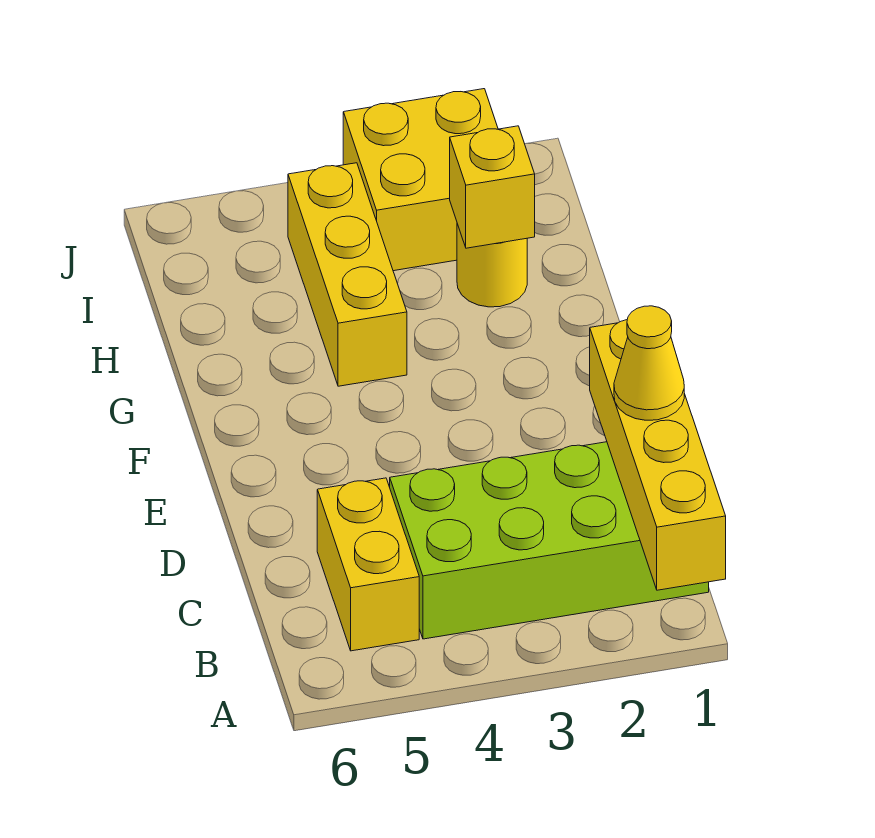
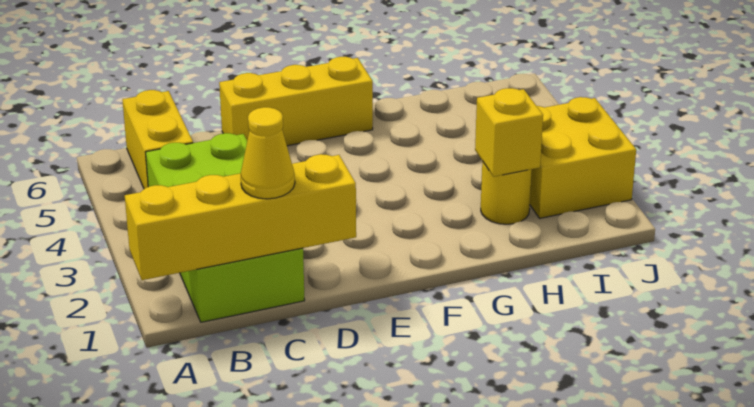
yellow brick B5:C5 level 1 -> yellow brick B5:B6 level 1
yellow brick G4:I4 level 1 -> yellow brick D6:F6 level 1

